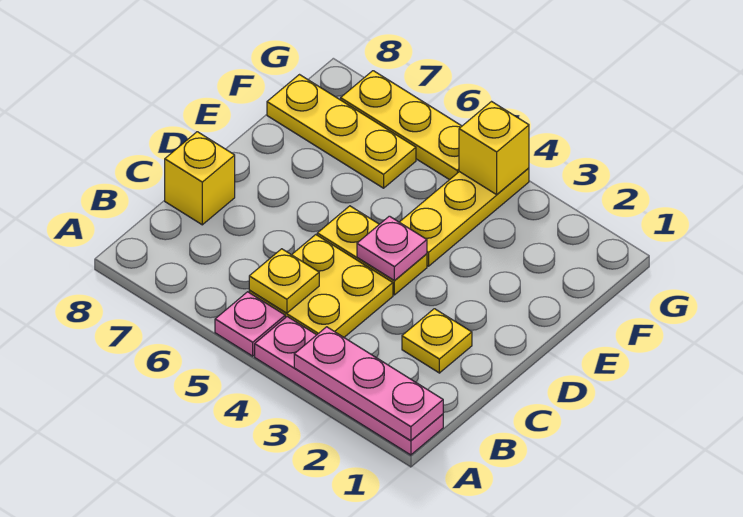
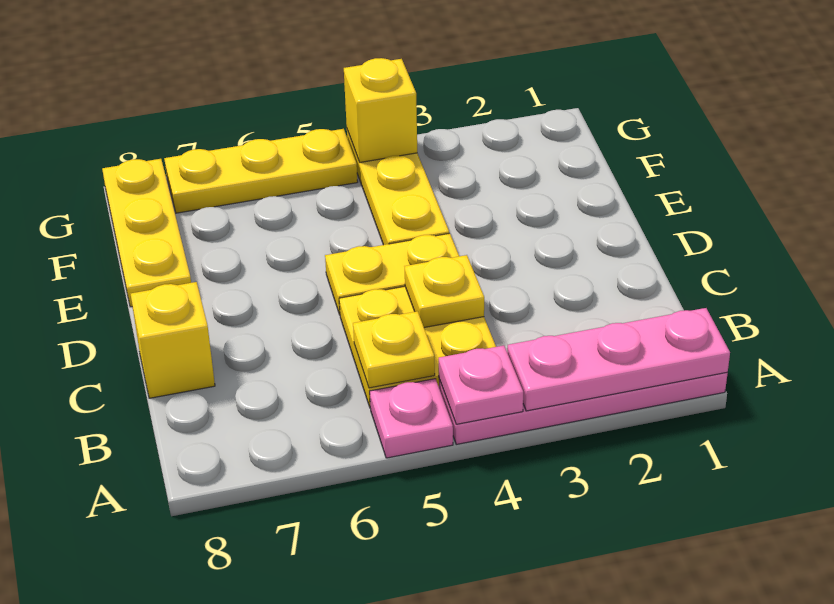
yellow plate C2 level 1 -> yellow plate C4 level 2
pink plate D4 level 2 -> pink plate A4 level 2
yellow plate F6:F8 level 1 -> yellow plate E8:G8 level 1

